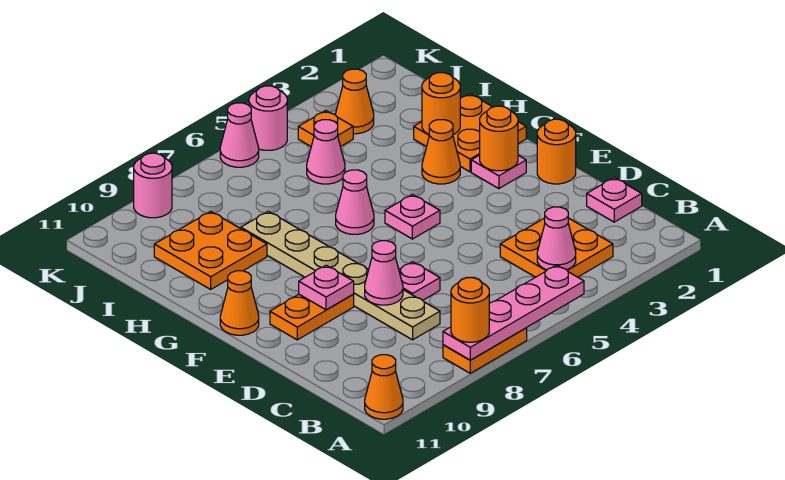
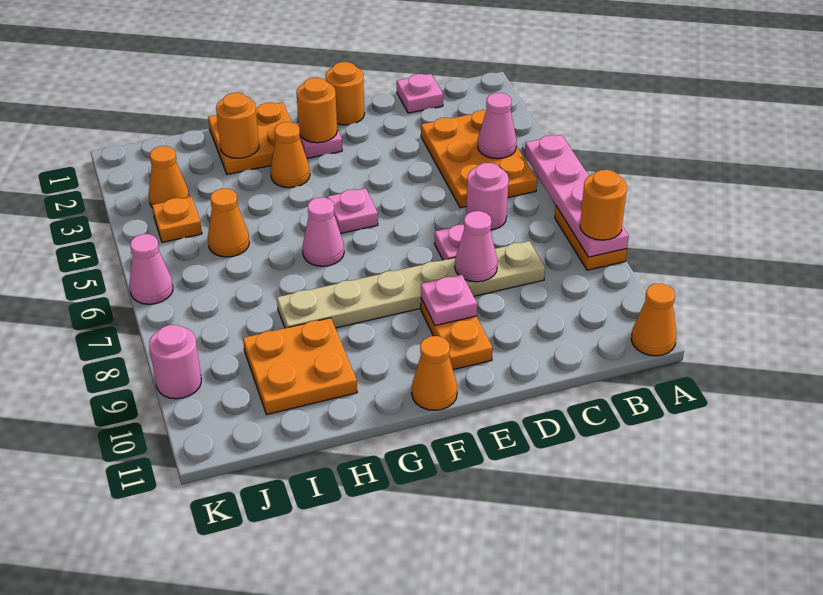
orange plate B3:C4 level 1 -> orange plate B3:C5 level 1
pink cone I5 level 1 -> orange cone I5 level 1
pink round brick K5 level 1 -> pink round brick C6 level 1

